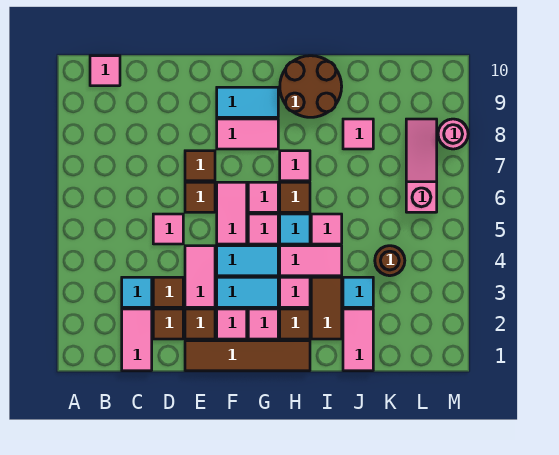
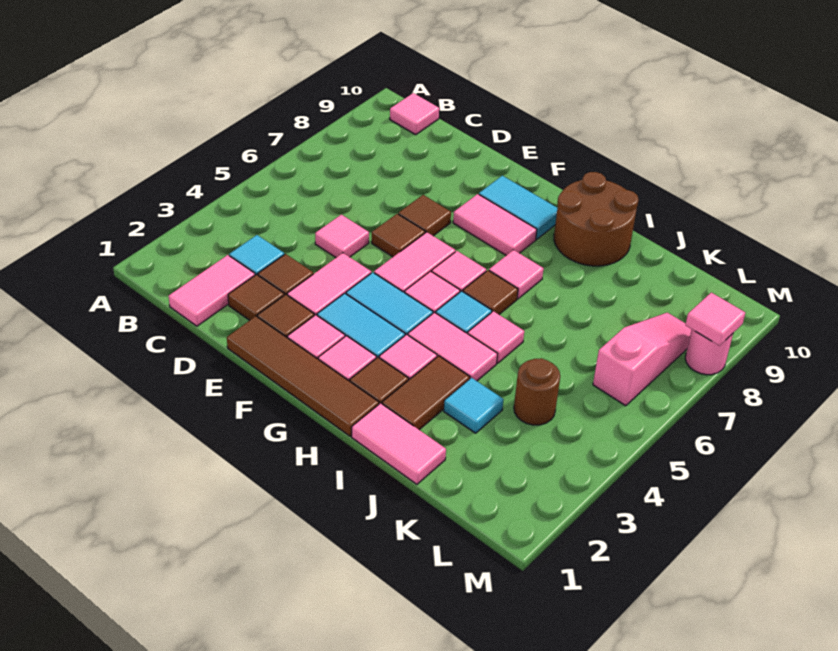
pink tile J1:J2 level 1 -> pink tile I1:J1 level 1
pink tile J8 level 1 -> pink tile M8 level 2

